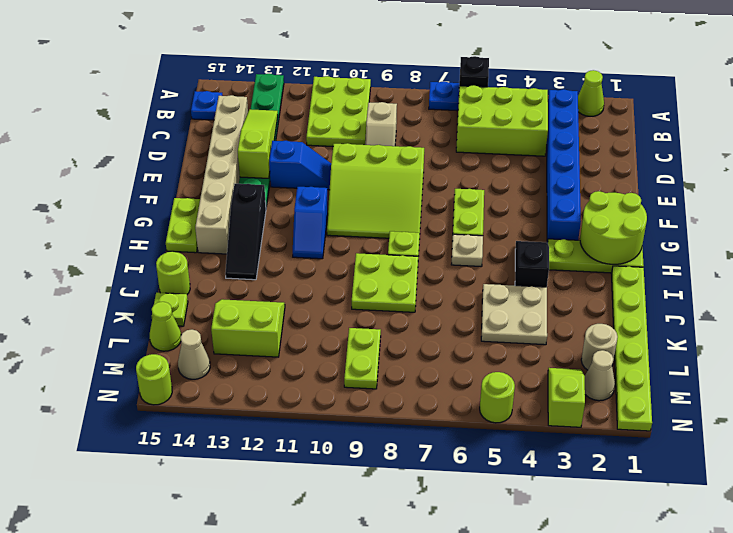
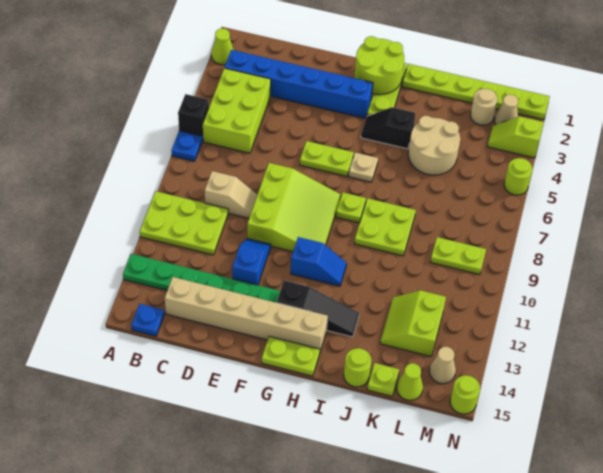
lime slope C13:E13 level 2 top E -> none
tan plate J4:K5 level 1 -> tan round brick J4:K5 level 1

